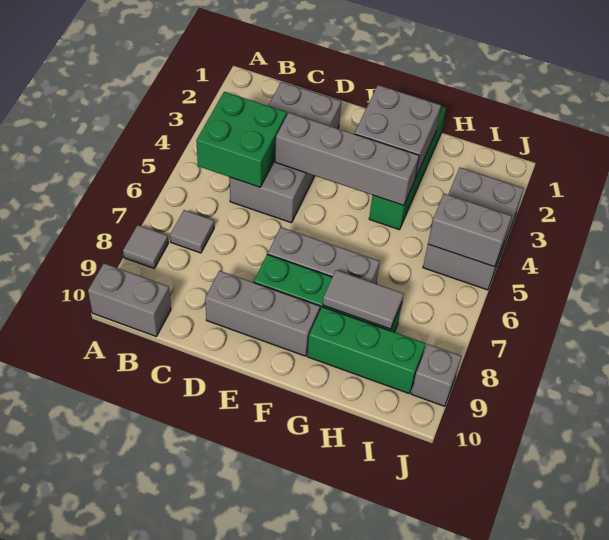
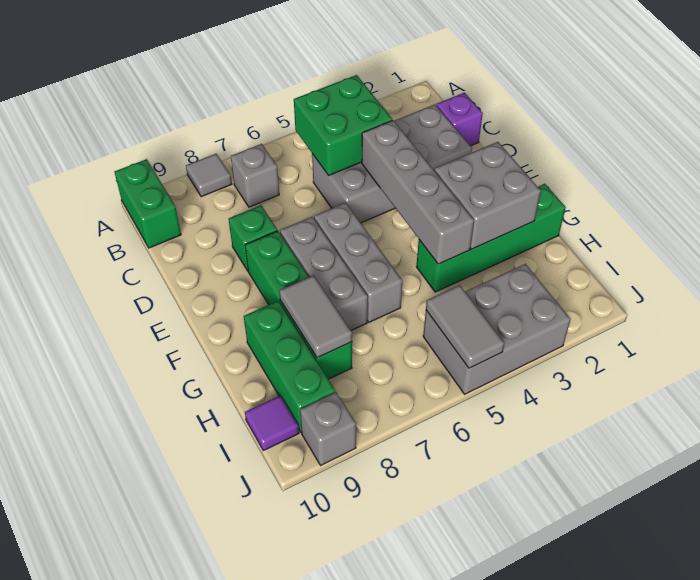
grey brick A10:B10 level 1 -> green brick A10:B10 level 1
grey tile B7 level 1 -> grey brick B7 level 1
none -> purple brick C1 level 1
none -> green brick D8 level 1
grey brick D9:F9 level 1 -> grey brick E6:G6 level 1
grey brick I5:J5 level 2 -> grey tile I5:J5 level 2
none -> purple tile I10 level 1

